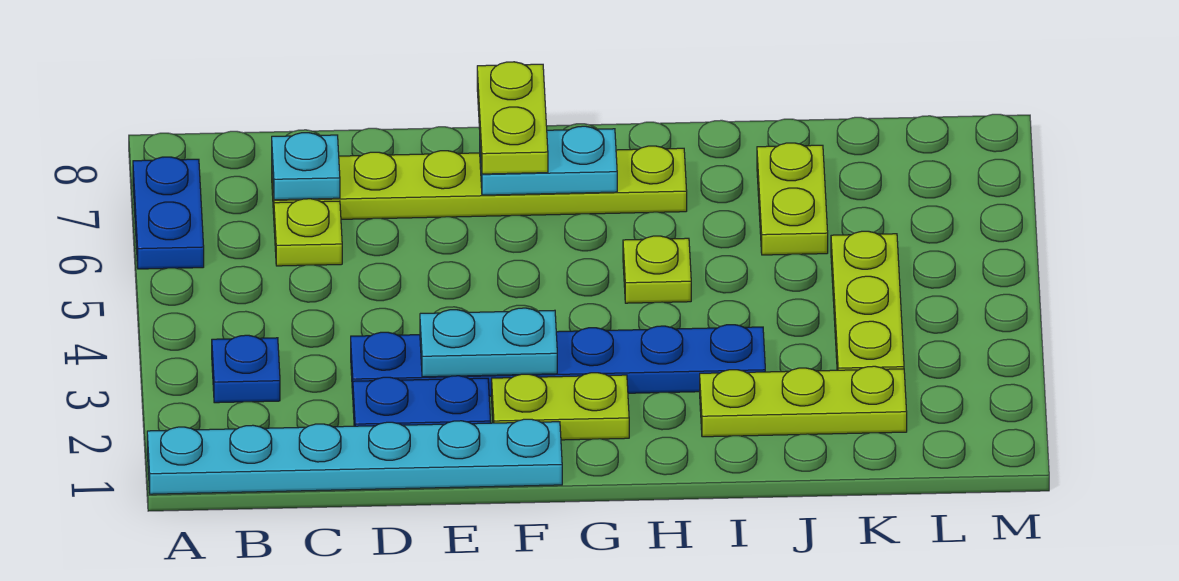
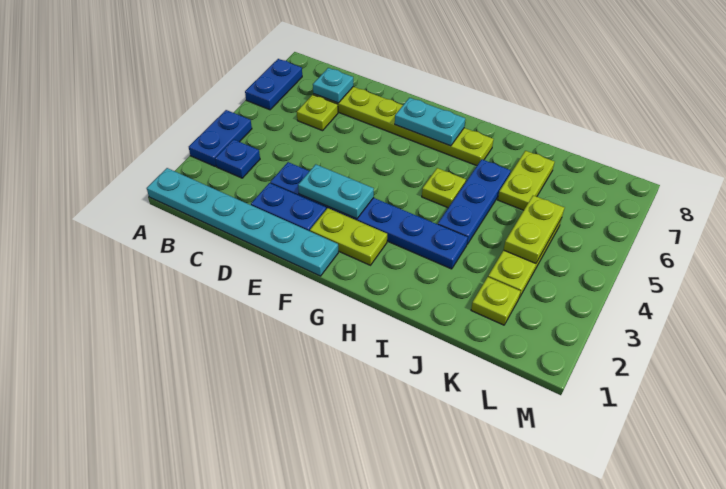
none -> blue plate A3:A4 level 1
lime plate F7:F8 level 3 -> lime plate K4:K5 level 2
lime plate I2:K2 level 1 -> lime plate K2 level 1
none -> blue plate I4:I6 level 1

